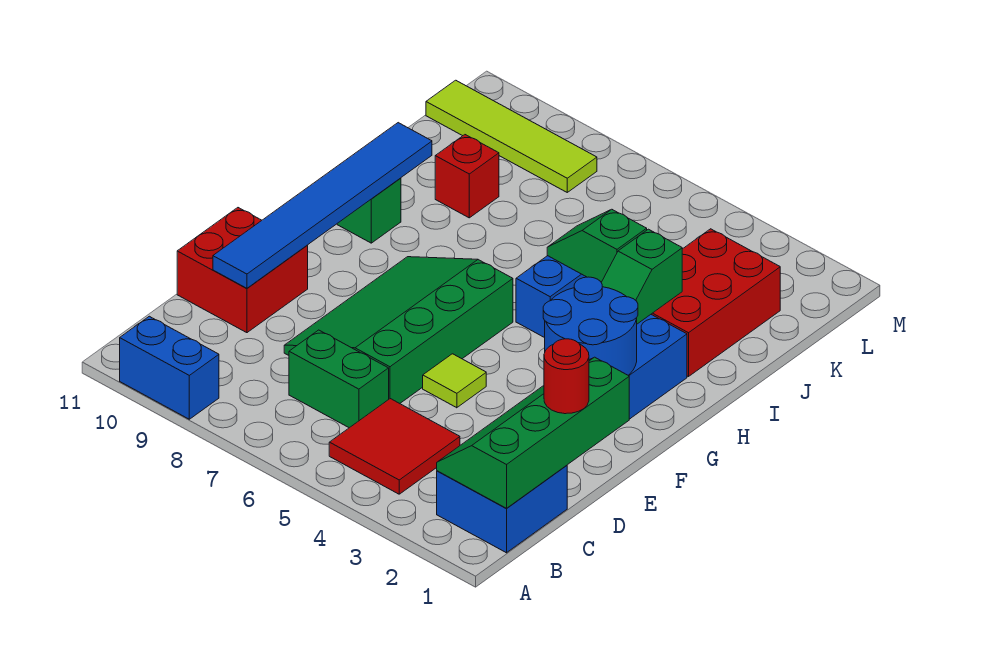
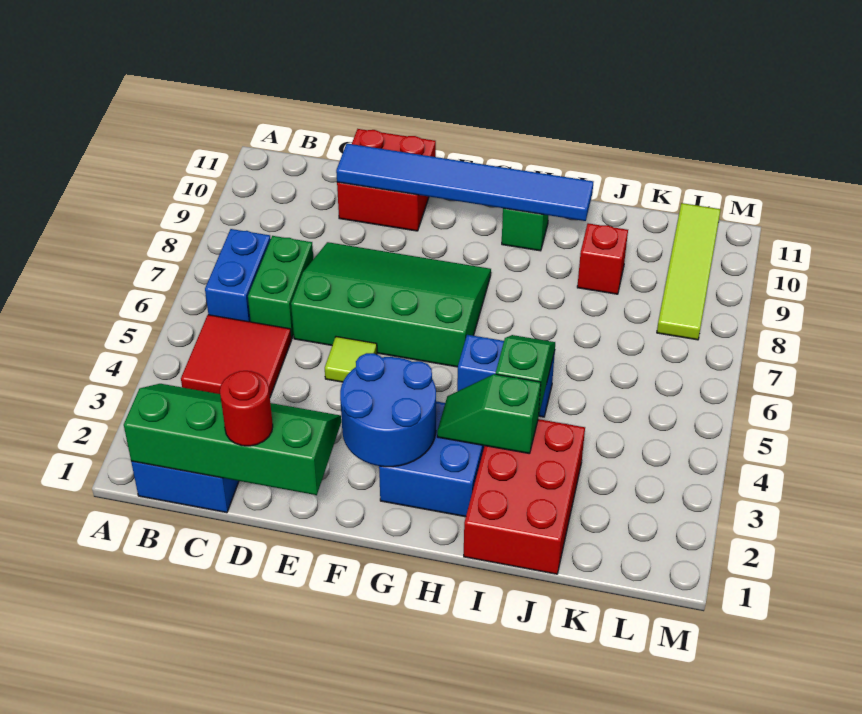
blue brick A9:A10 level 1 -> blue brick B6:B7 level 1
red brick I2:K3 level 1 -> red brick I1:J3 level 1

